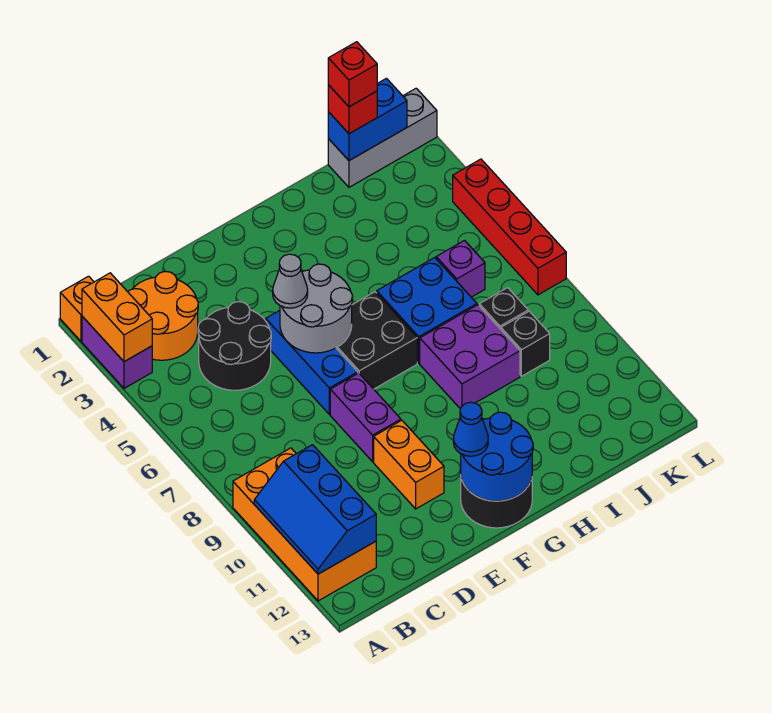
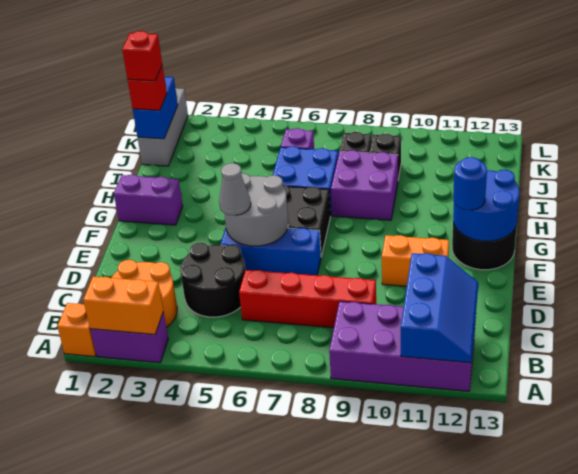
orange brick A9:B12 level 1 -> purple brick A9:B12 level 1
blue slope A10:B12 level 2 top B -> blue slope A11:C12 level 2 top 11
purple brick E8:E9 level 1 -> purple brick G1:G2 level 1
blue cone F12 level 3 -> blue round brick F12 level 3
red brick L4:L7 level 1 -> red brick C6:C9 level 1

